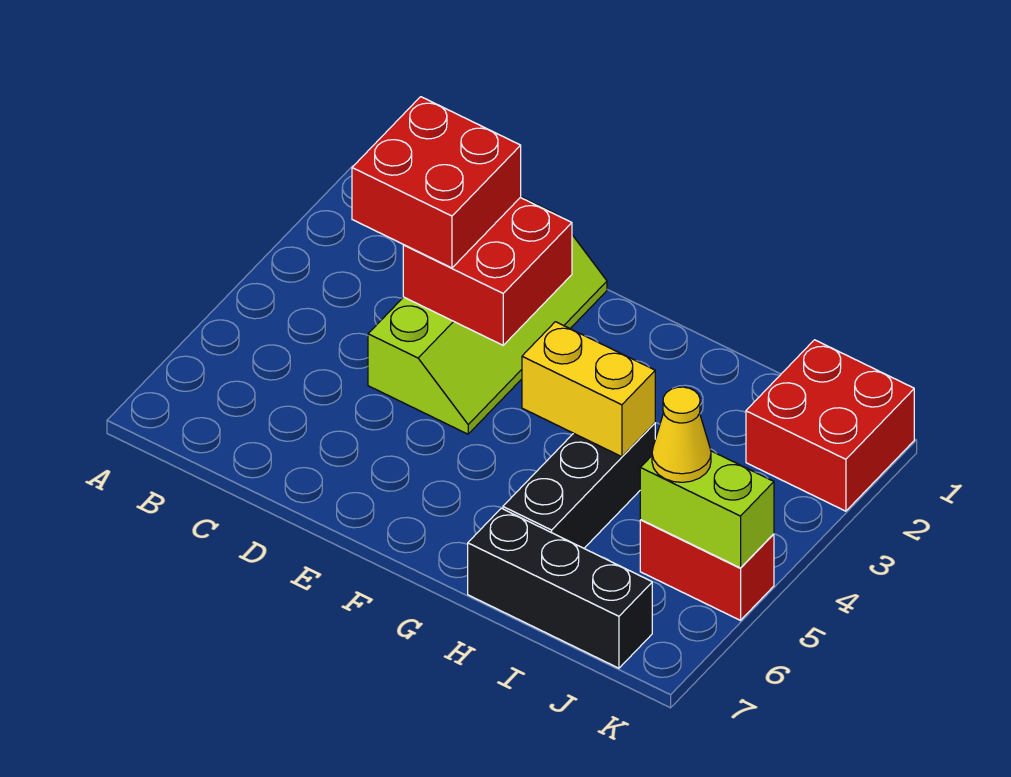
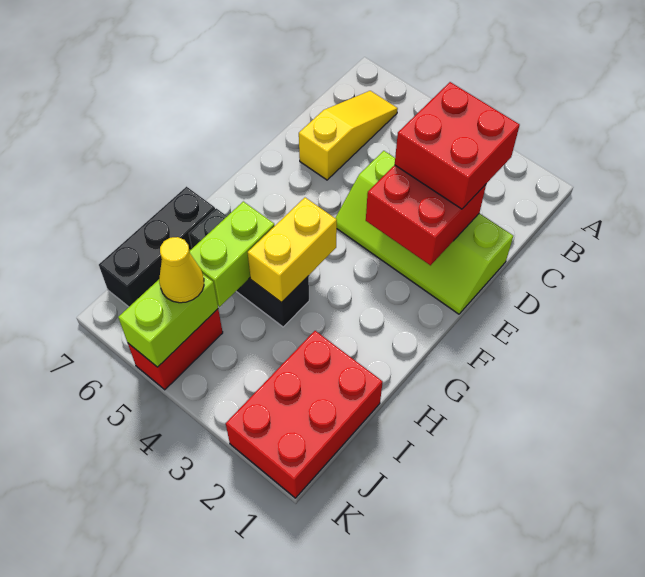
none -> yellow slope B6:D6 level 1 top D
none -> lime brick H5:I5 level 2
red brick J1:K2 level 1 -> red brick I1:K2 level 1

